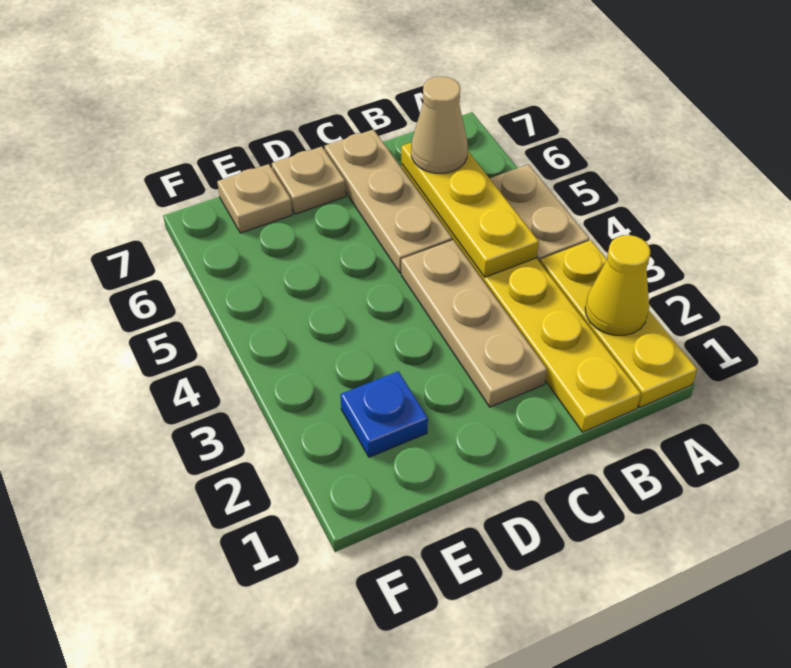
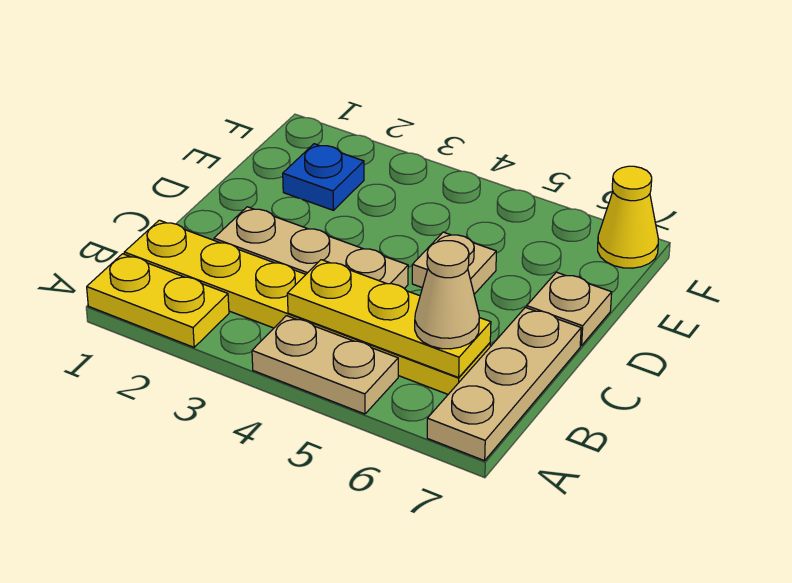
yellow plate A1:A3 level 1 -> yellow plate A1:A2 level 1
yellow cone A2 level 2 -> yellow cone F7 level 1
tan plate C5:C7 level 1 -> tan plate A7:C7 level 1
tan plate E7 level 1 -> tan plate D5 level 1

